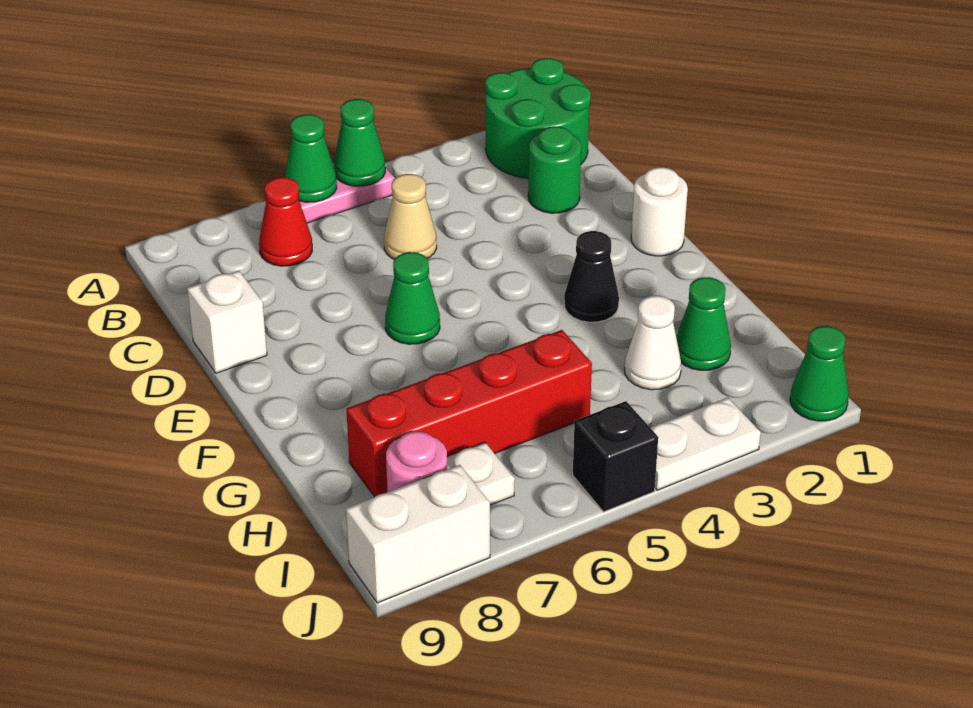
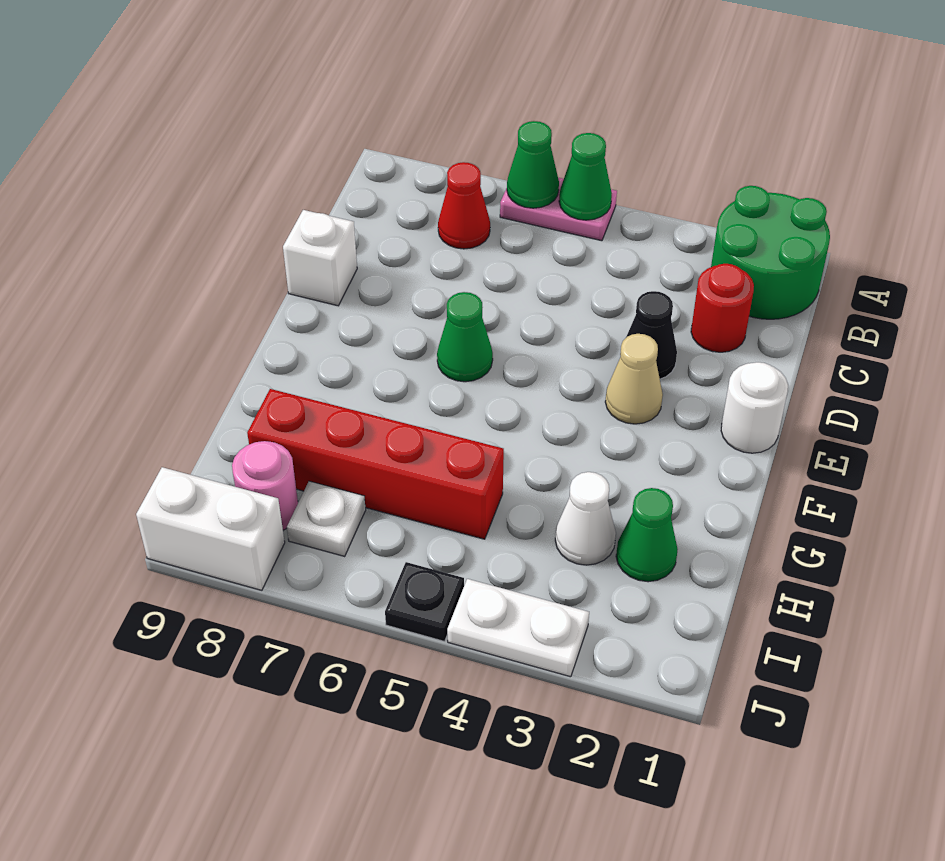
green round brick C2 level 1 -> red round brick C2 level 1
tan cone C5 level 1 -> tan cone E3 level 1
black cone F3 level 1 -> black cone D3 level 1
green cone J1 level 1 -> none
black brick J5 level 1 -> black plate J5 level 1

